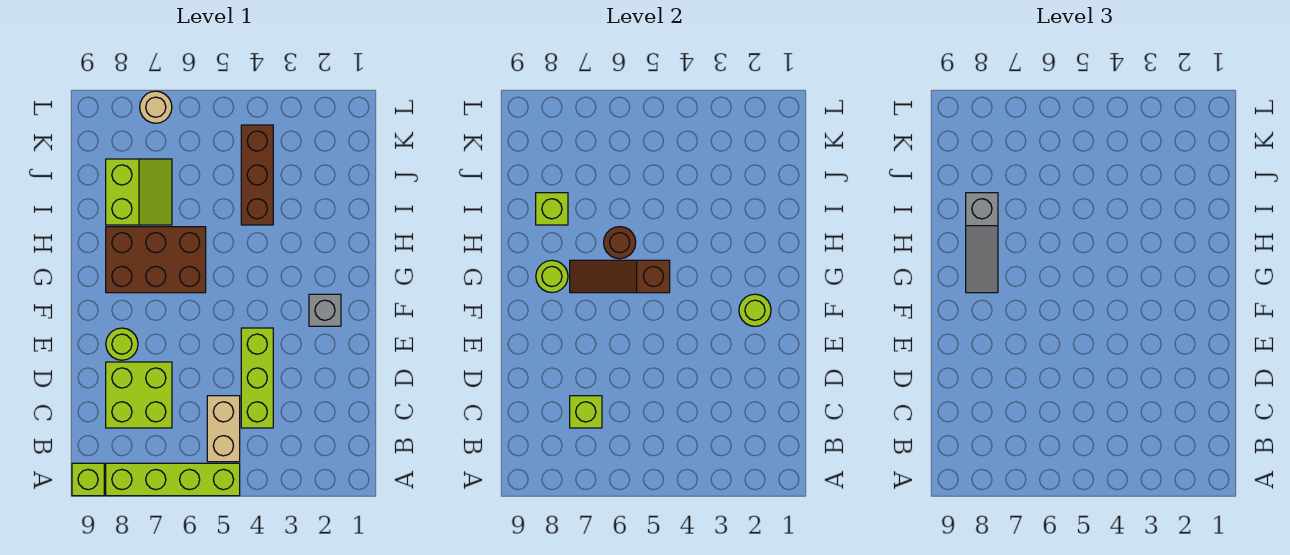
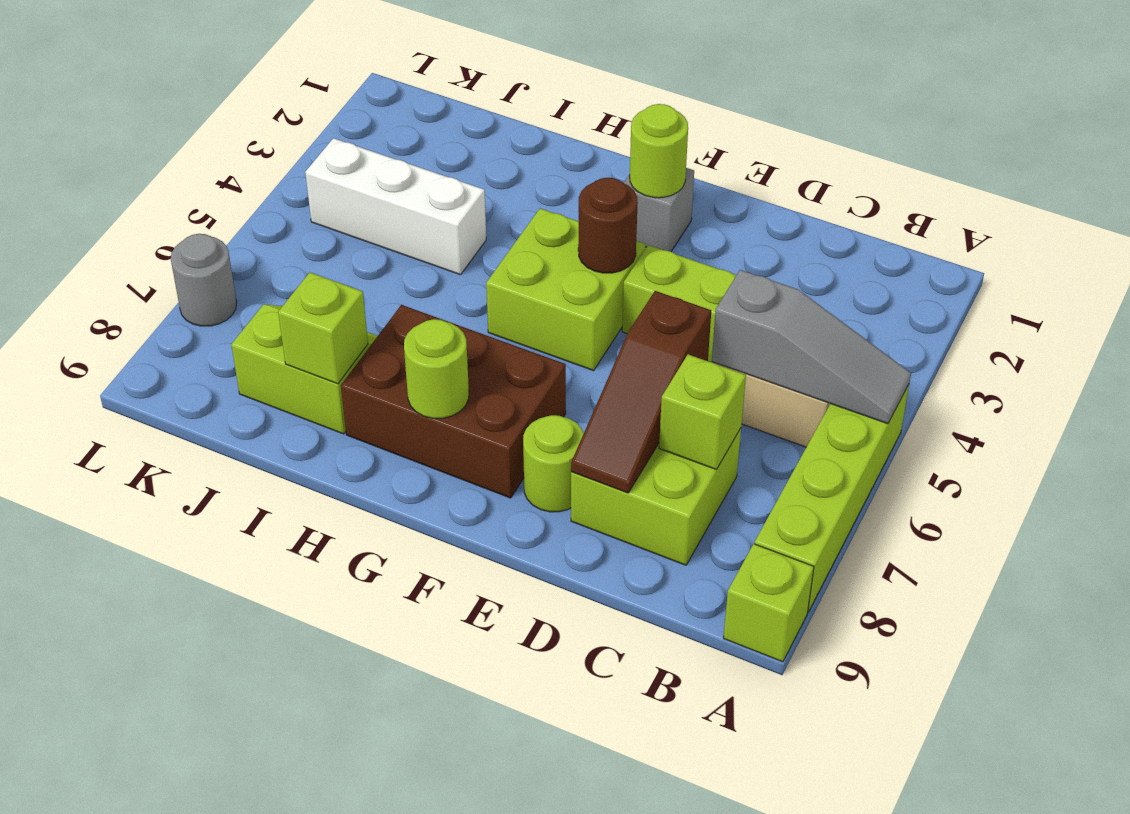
none -> lime brick F4:G5 level 1
brown slope G5:G7 level 2 top 5 -> brown slope D6:D8 level 2 top 6
brown brick G6:H8 level 1 -> brown brick F7:H8 level 1
grey slope G8:I8 level 3 top I -> grey slope A5:C5 level 2 top C
brown round brick H6 level 2 -> brown round brick F4 level 2
brown brick I4:K4 level 1 -> white brick I4:K4 level 1
tan round brick L7 level 1 -> grey round brick L7 level 1

